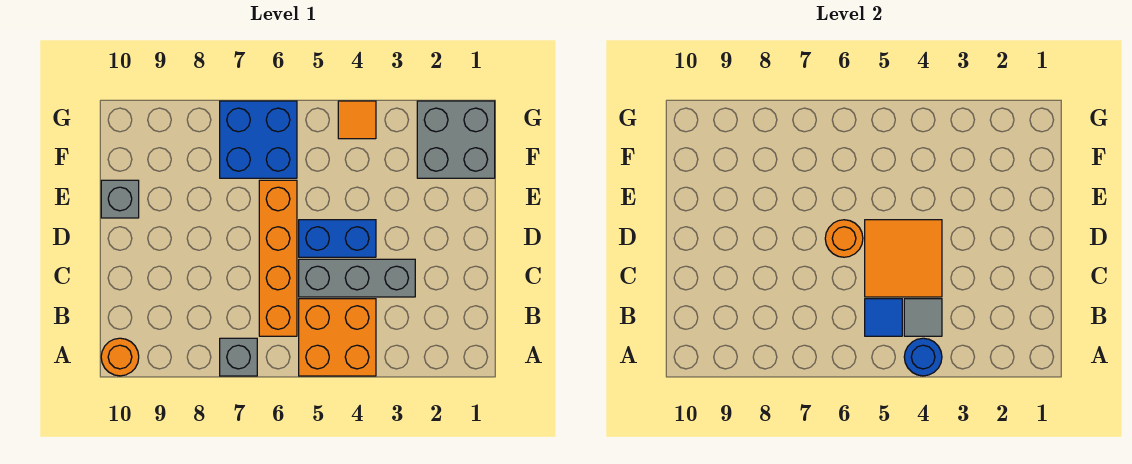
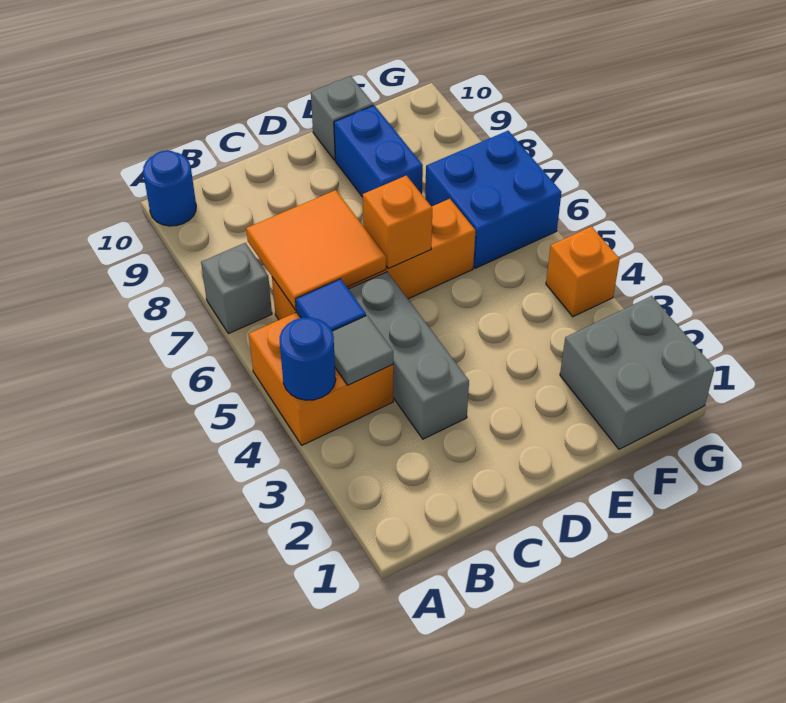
orange round brick A10 level 1 -> blue round brick A10 level 1
orange tile C4:D5 level 2 -> orange tile B6:C7 level 2
blue brick D4:D5 level 1 -> blue brick E8:E9 level 1
orange round brick D6 level 2 -> orange brick D6 level 2
orange tile G4 level 1 -> orange brick G4 level 1

